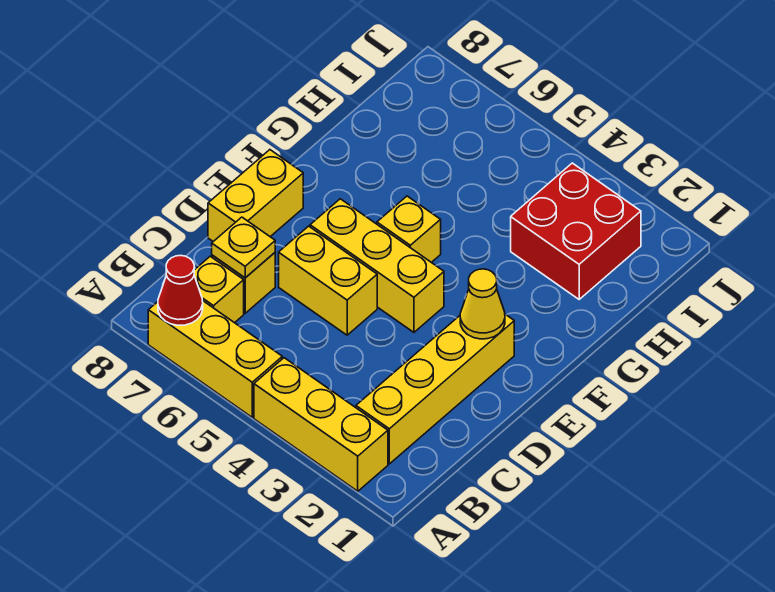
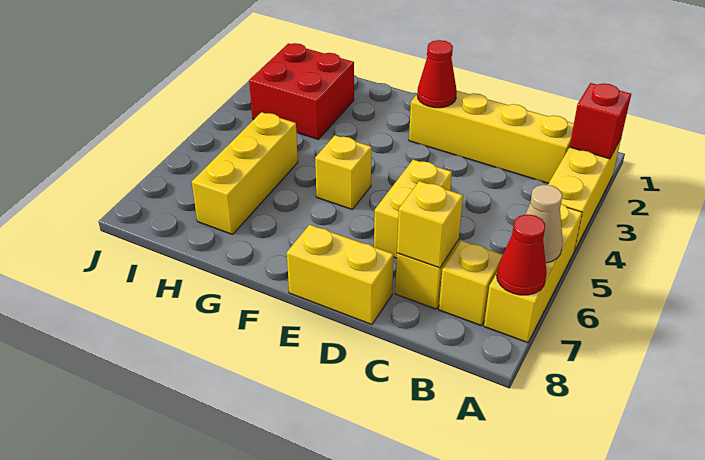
none -> red brick A2 level 2
none -> tan cone A6 level 2
yellow plate C7 level 2 -> yellow brick C7 level 2
yellow cone E2 level 2 -> red cone E2 level 2
yellow brick E4:E6 level 1 -> yellow brick H5:H7 level 1

